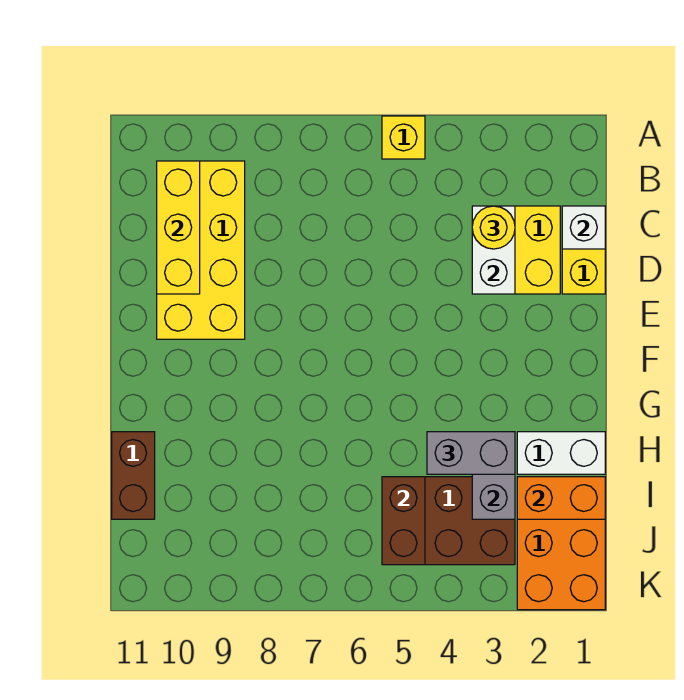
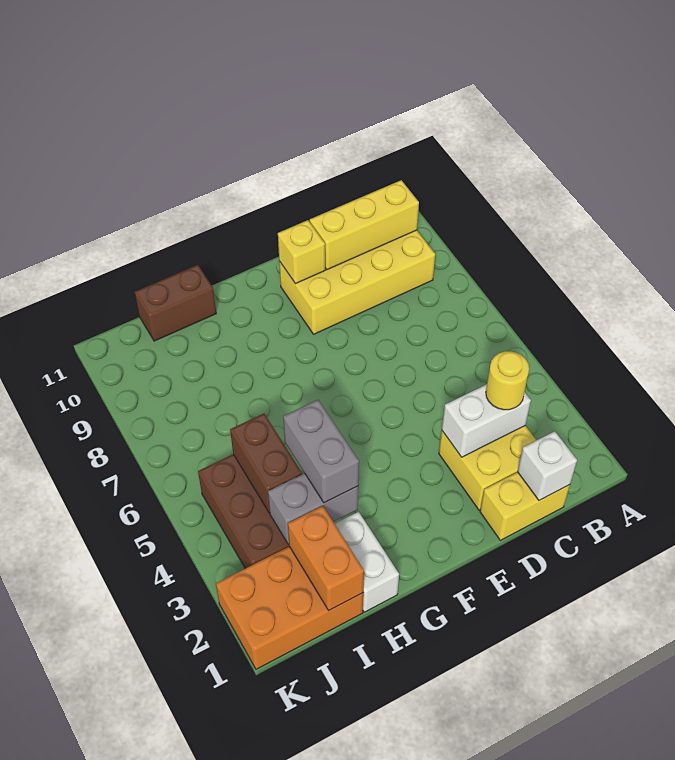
yellow brick A5 level 1 -> yellow brick E10 level 2
brown brick I5:J5 level 2 -> brown brick I4:I5 level 2

